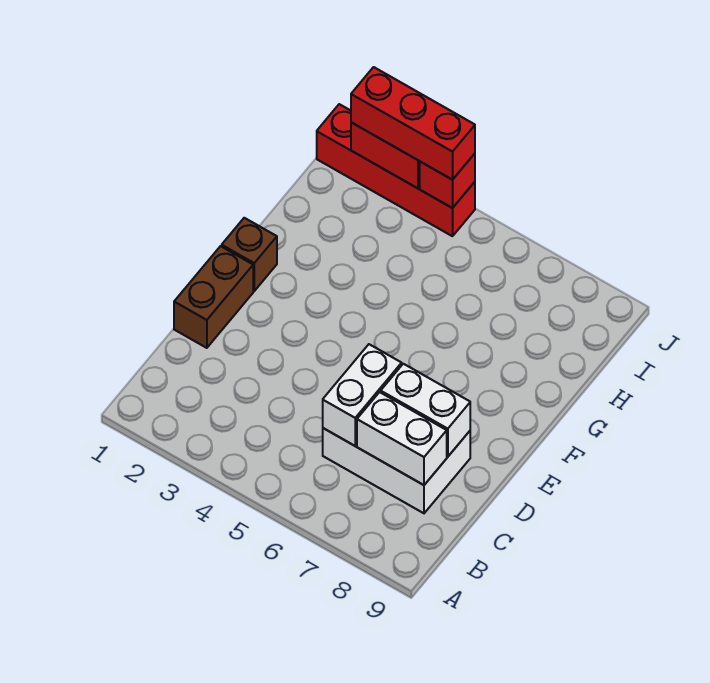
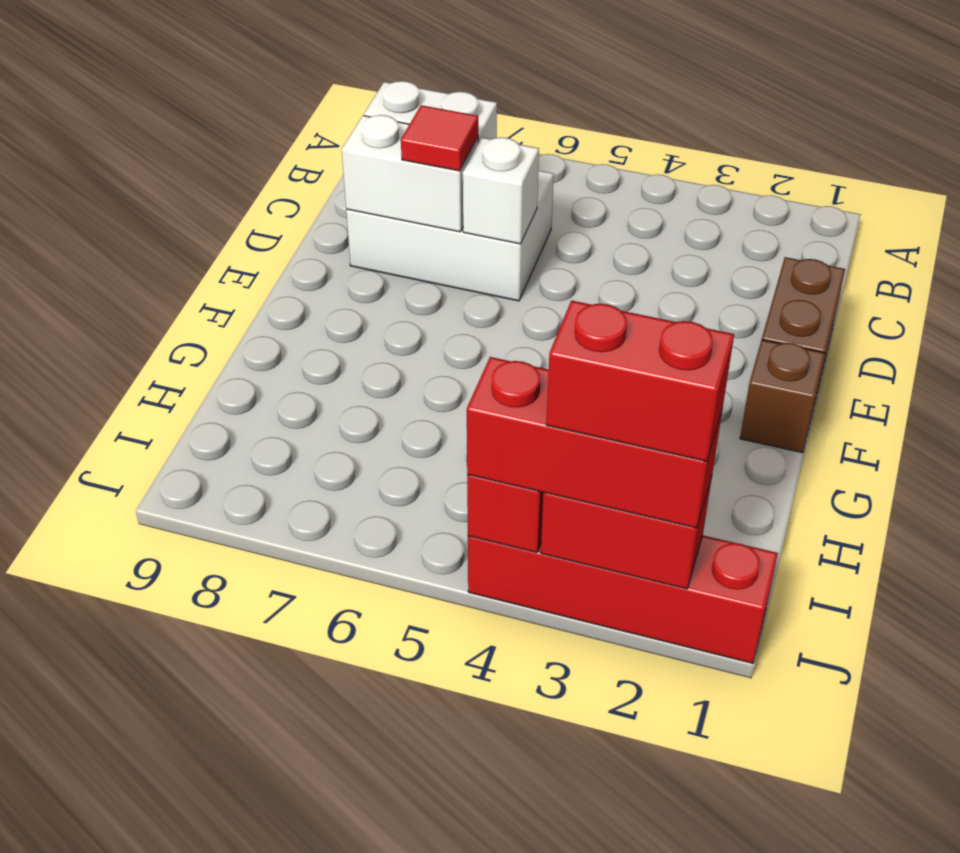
white brick C6:D6 level 2 -> white brick D6 level 2
none -> red tile D7 level 3
none -> red brick J2:J3 level 4

